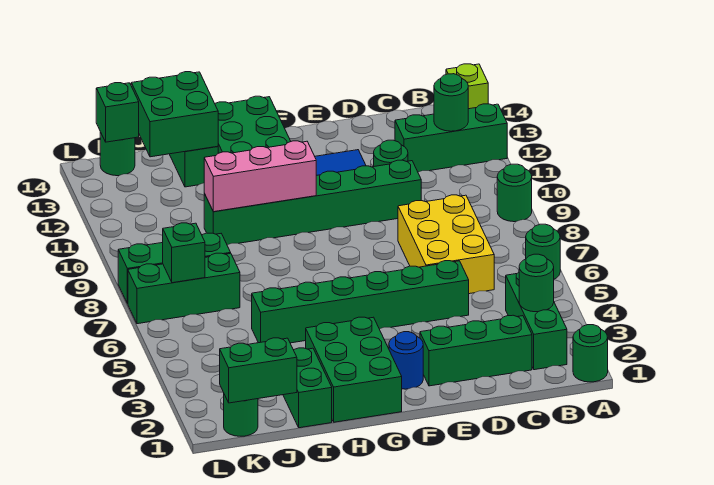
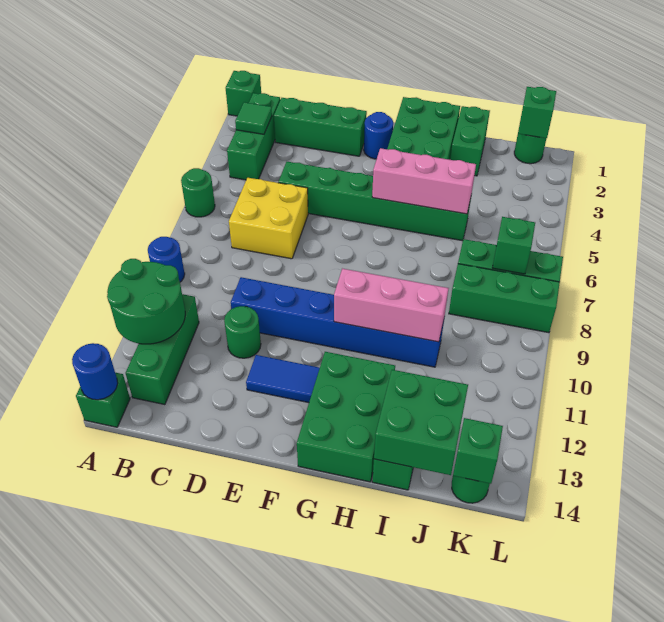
green round brick A1 level 1 -> green brick A1 level 1
green round brick A9 level 1 -> blue round brick A9 level 1
green brick A12:C12 level 1 -> green brick B11:B13 level 1
lime brick A14 level 1 -> green brick A14 level 1
none -> blue round brick A14 level 2
green round brick B3 level 2 -> green tile B3 level 2
green round brick B12 level 2 -> green round brick A11:B12 level 2
yellow brick C6:D8 level 1 -> yellow brick C6:D7 level 1
green brick D10:I10 level 1 -> blue brick D10:I10 level 1
none -> pink brick G5:I5 level 2
green brick J1:K1 level 2 -> green brick K1 level 2

